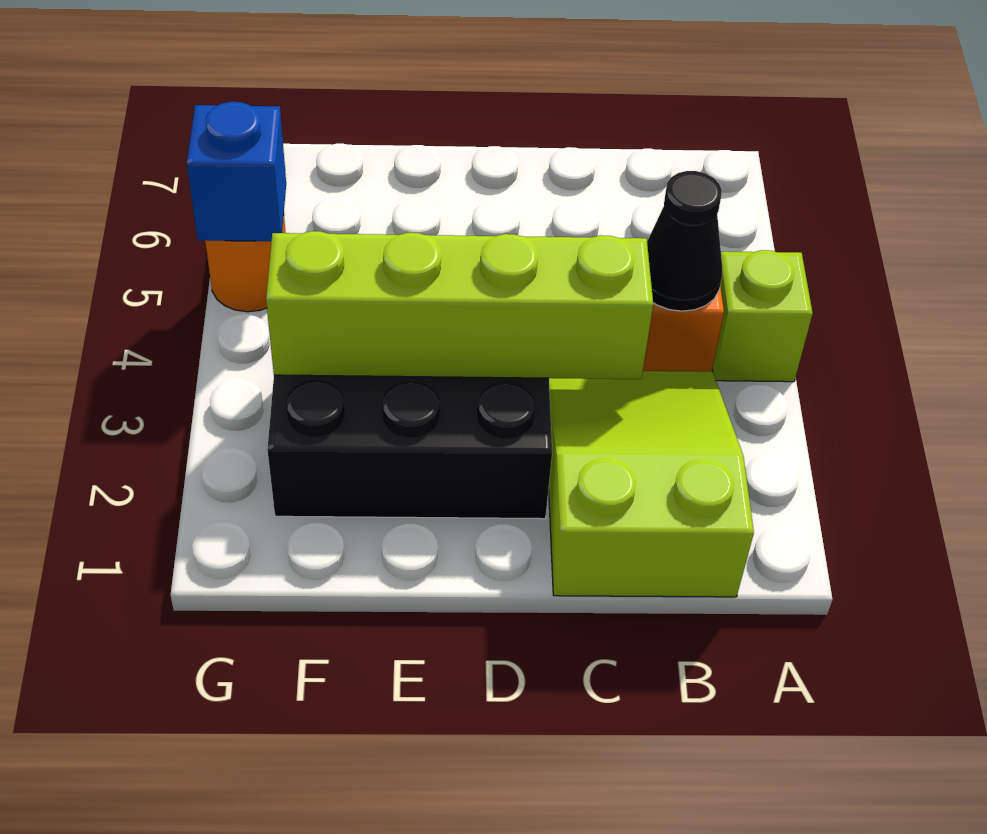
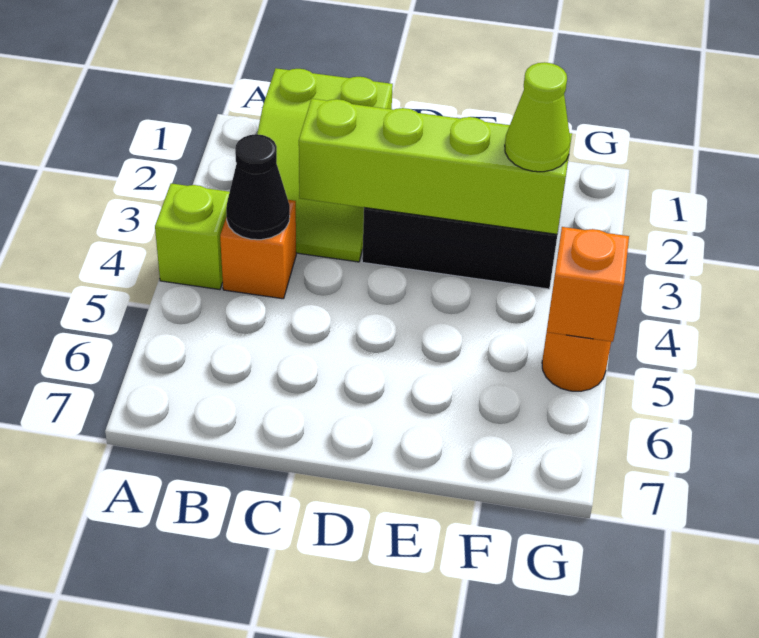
none -> lime cone F3 level 3
blue brick G5 level 2 -> orange brick G5 level 2

